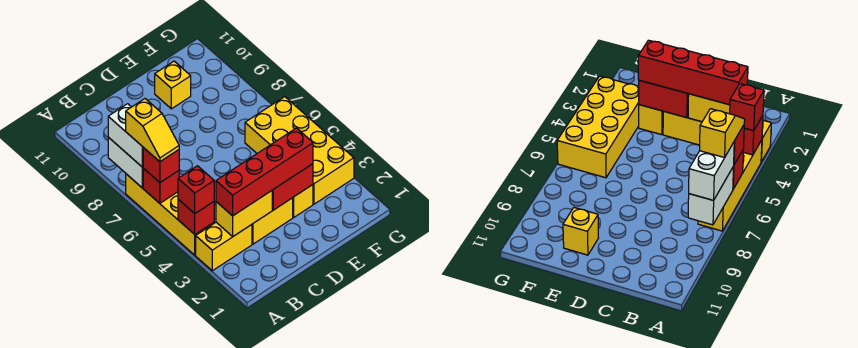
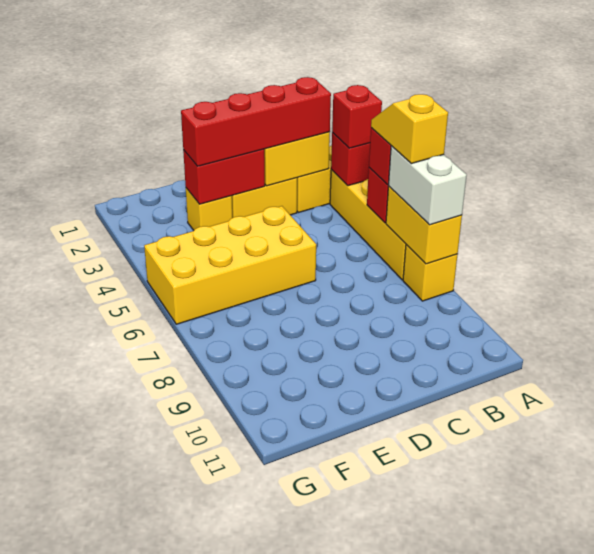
white brick A7:A8 level 2 -> yellow brick A7:A8 level 2
yellow brick E10 level 1 -> yellow brick A8 level 1
yellow brick F3:G6 level 1 -> yellow brick D5:G6 level 1

